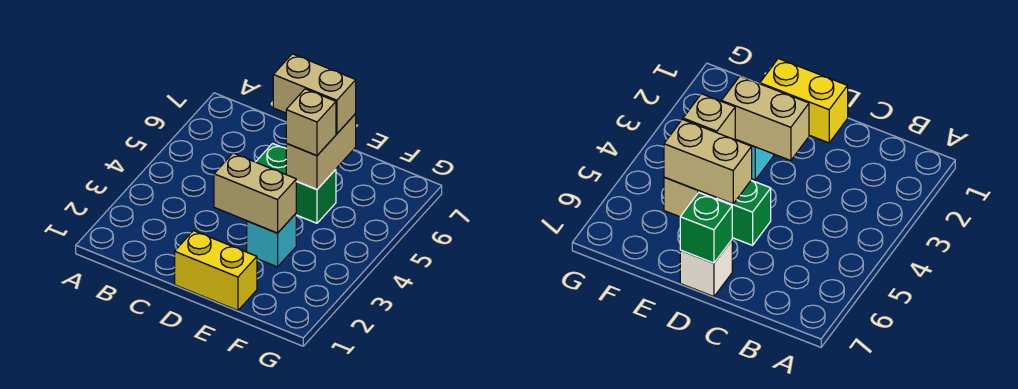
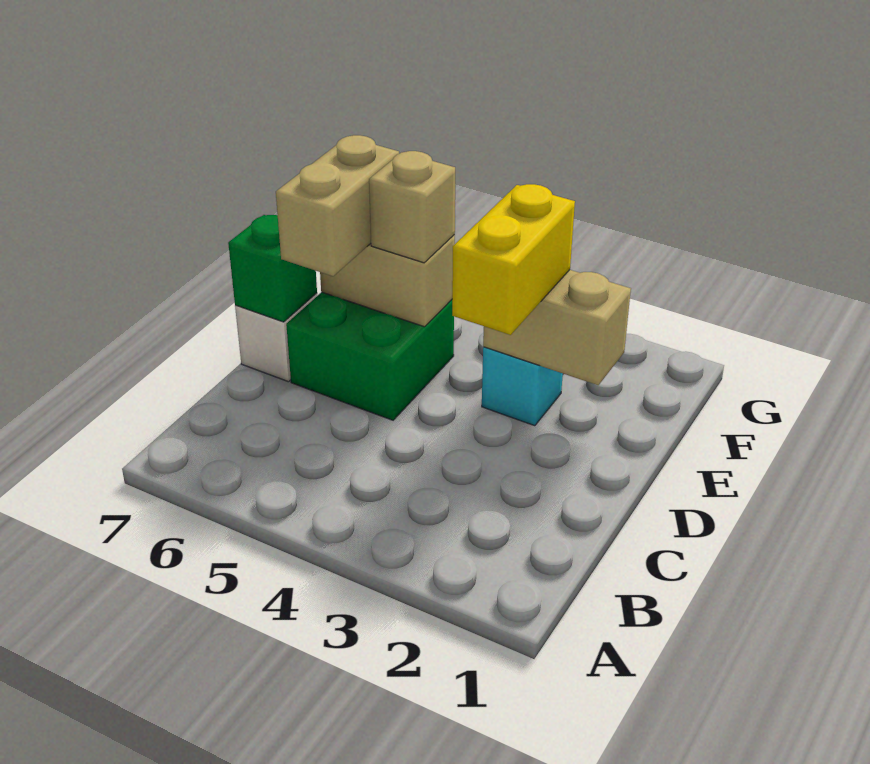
yellow brick D1:E1 level 1 -> yellow brick D3:E3 level 3
tan brick D3:E3 level 2 -> tan brick E2:E3 level 2
green brick D5:E5 level 1 -> green brick D5:E6 level 1

